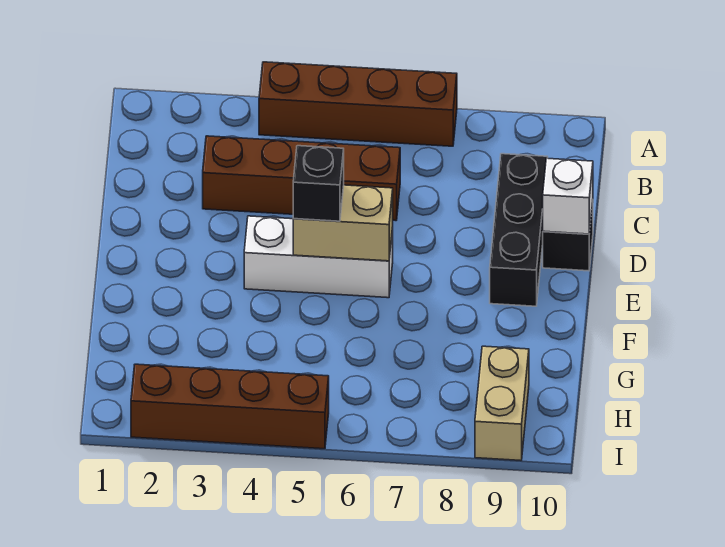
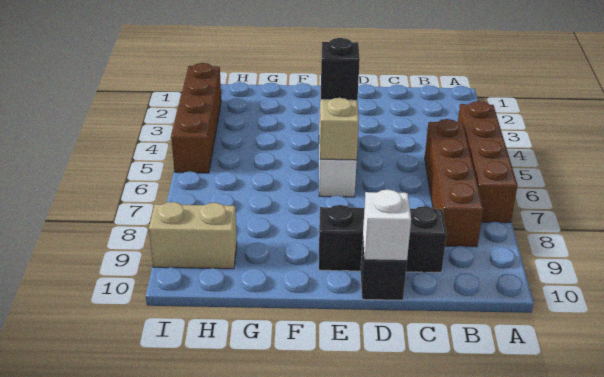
brown brick C3:C6 level 1 -> brown brick B5:B8 level 1

